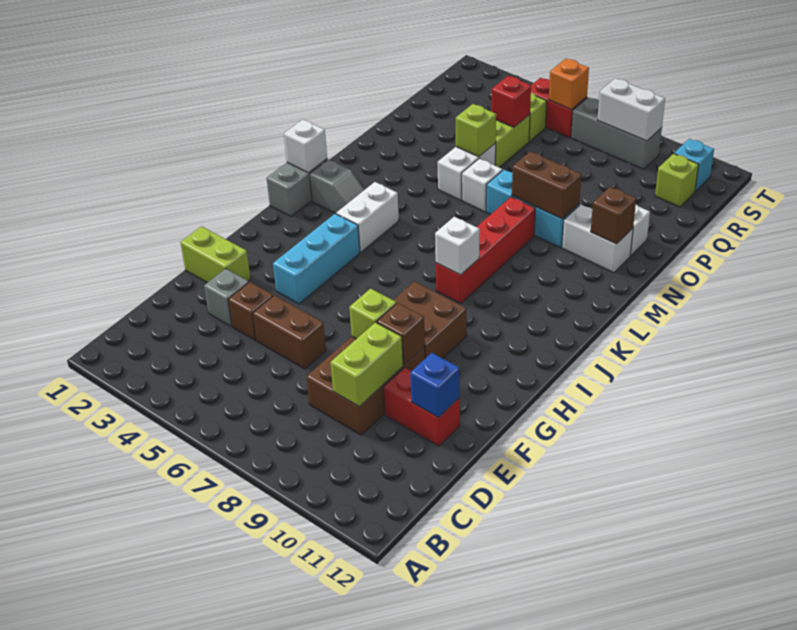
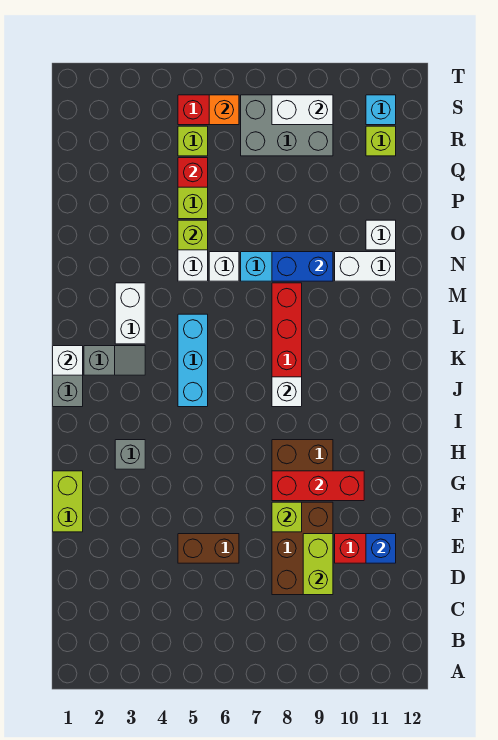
grey brick E3 level 1 -> grey brick H3 level 1
brown brick E4 level 1 -> none
lime brick F1:F2 level 1 -> lime brick F1:G1 level 1
brown brick F9 level 2 -> none
cyan brick G4:I4 level 1 -> cyan brick J5:L5 level 1
none -> red brick G8:G10 level 2
white brick J4:K4 level 1 -> white brick L3:M3 level 1
brown brick N8:N9 level 2 -> blue brick N8:N9 level 2
brown brick N11 level 2 -> none
grey brick S7:S9 level 1 -> grey brick R7:S9 level 1

